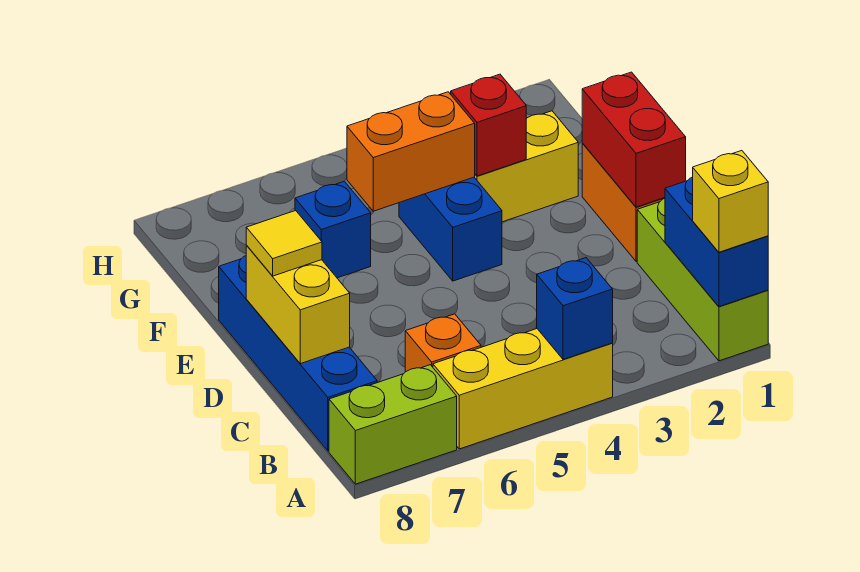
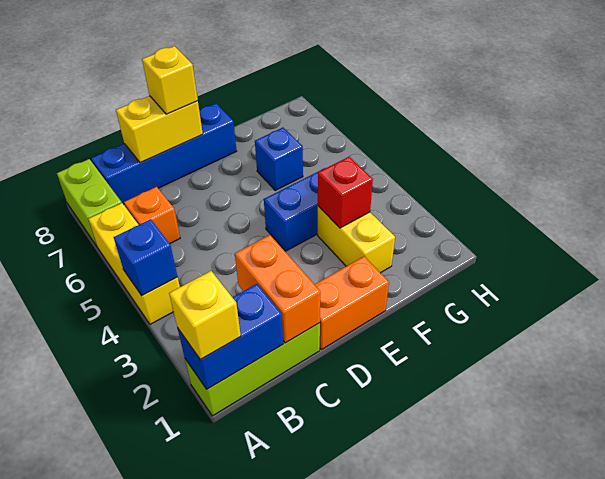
red brick D1:E1 level 2 -> none
yellow tile D8 level 3 -> yellow brick D8 level 3
orange brick F4:F5 level 2 -> orange brick C1:C2 level 2

